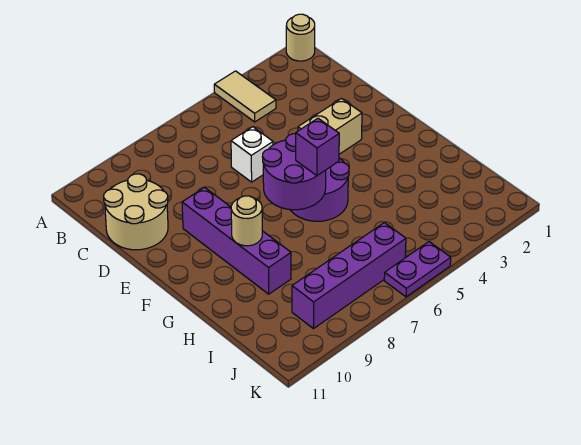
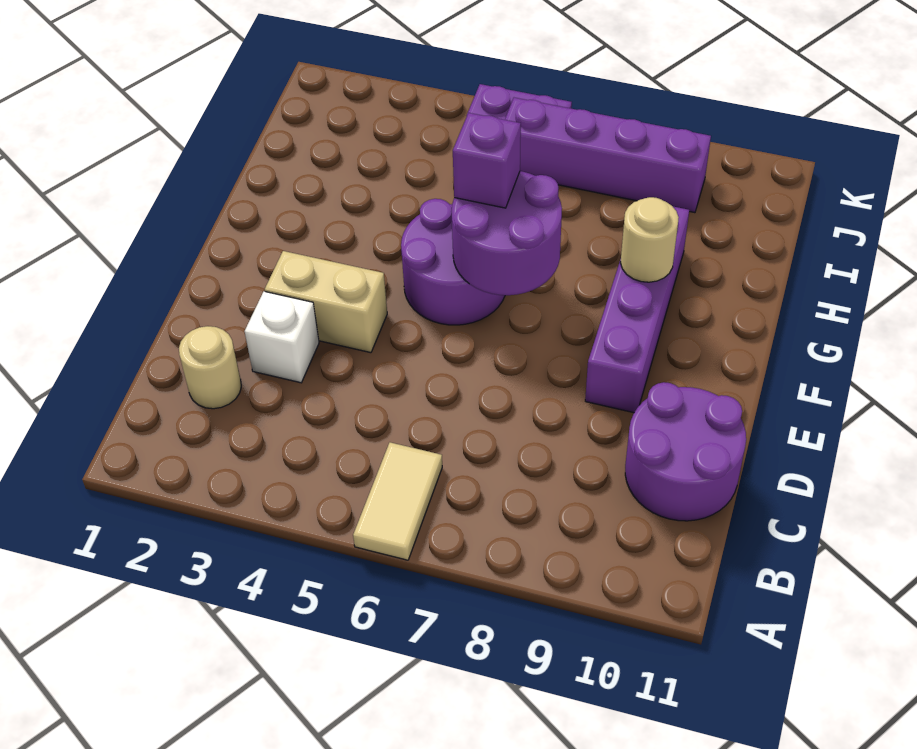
tan round brick A1 level 1 -> tan round brick C2 level 1
tan tile A4:B4 level 1 -> tan tile A6:B6 level 1
tan round brick C10:D11 level 1 -> purple round brick C10:D11 level 1
white brick D6 level 1 -> white brick D3 level 1

